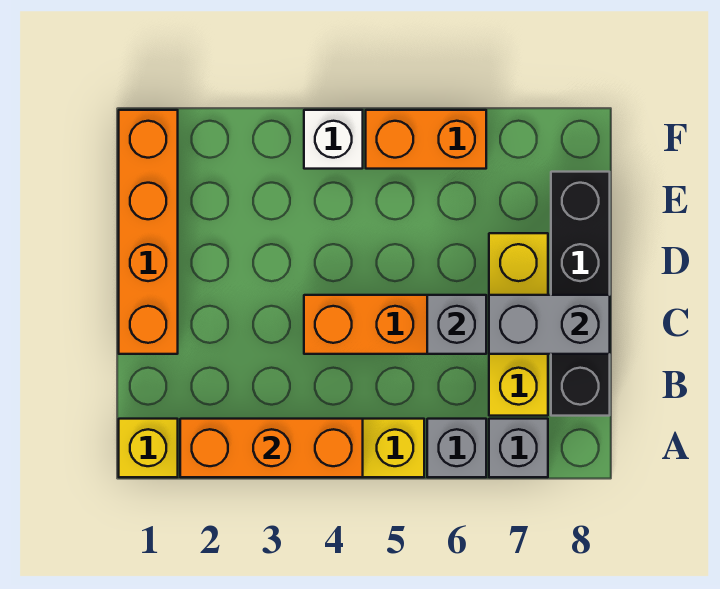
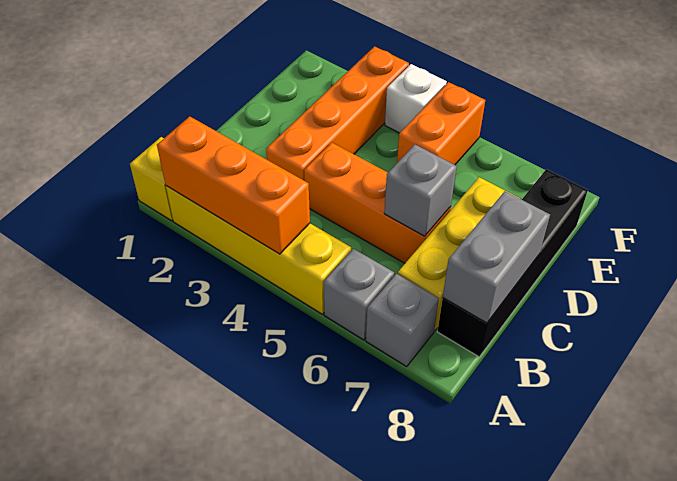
orange brick C1:F1 level 1 -> orange brick C3:F3 level 1
grey brick C7:C8 level 2 -> grey brick B8:C8 level 2
orange brick F5:F6 level 1 -> orange brick E5:F5 level 1

